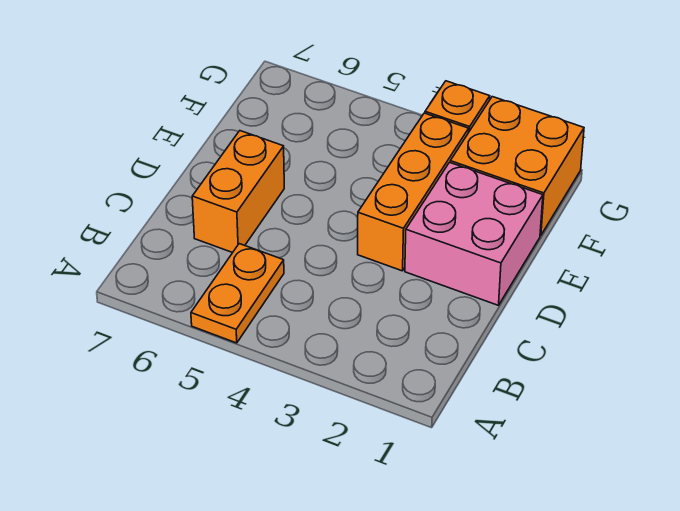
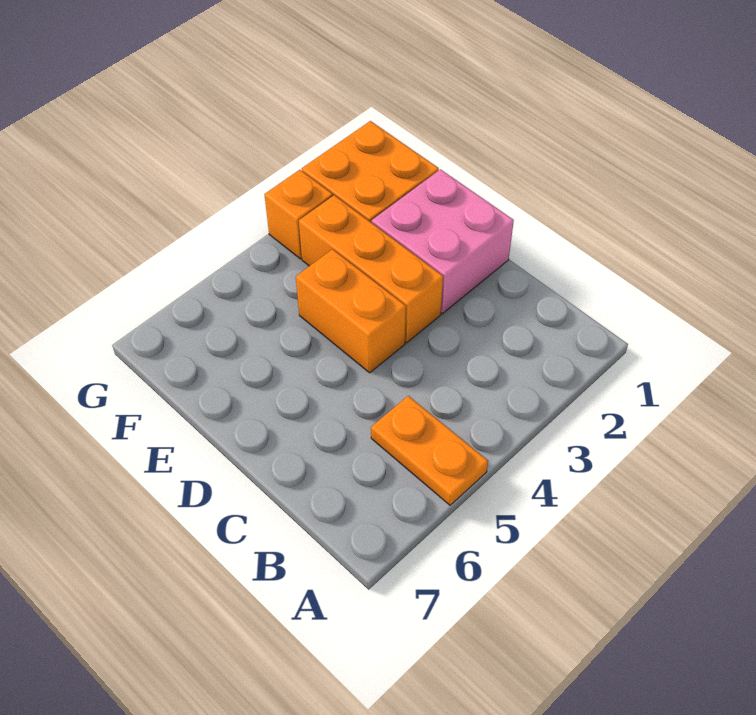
orange brick C6:D6 level 1 -> orange brick D4:E4 level 1

